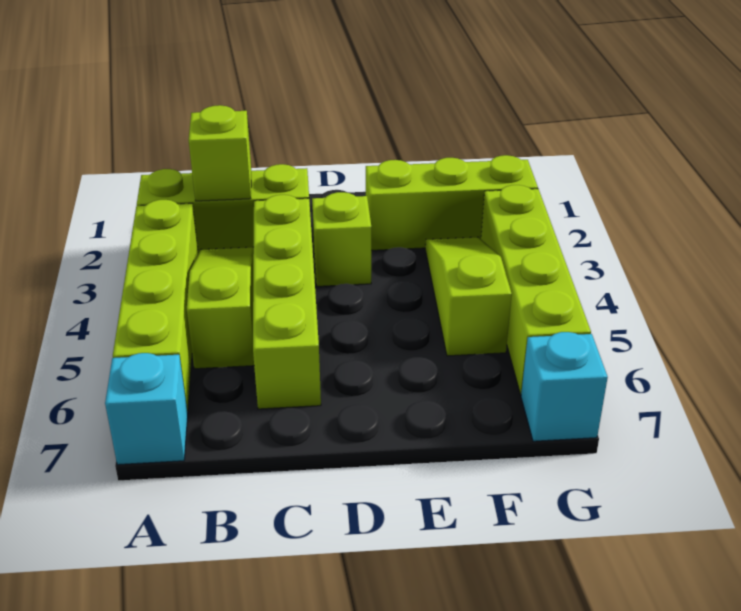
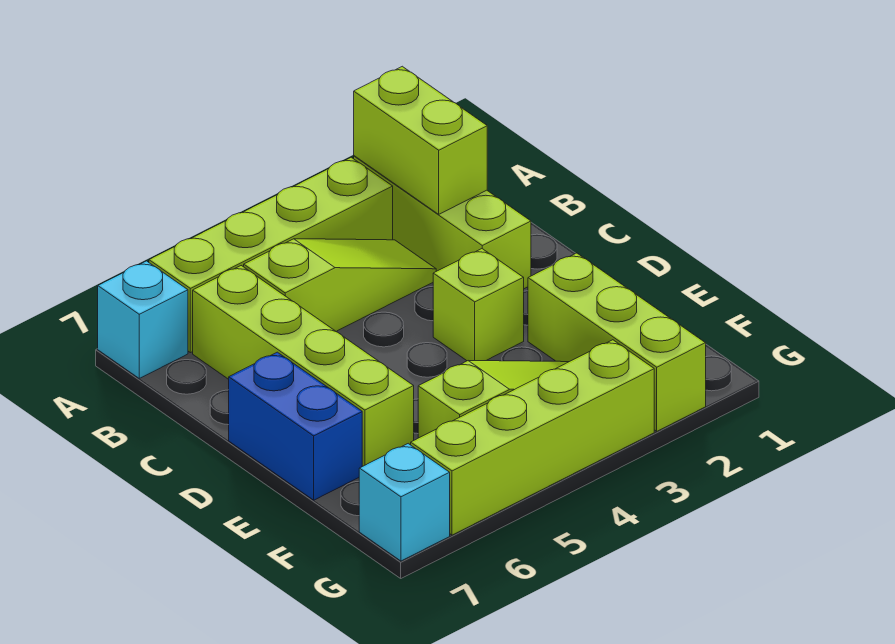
lime brick B2 level 2 -> lime brick A2:B2 level 2
lime brick C3:C6 level 1 -> lime brick B6:E6 level 1
none -> blue brick D7:E7 level 1

